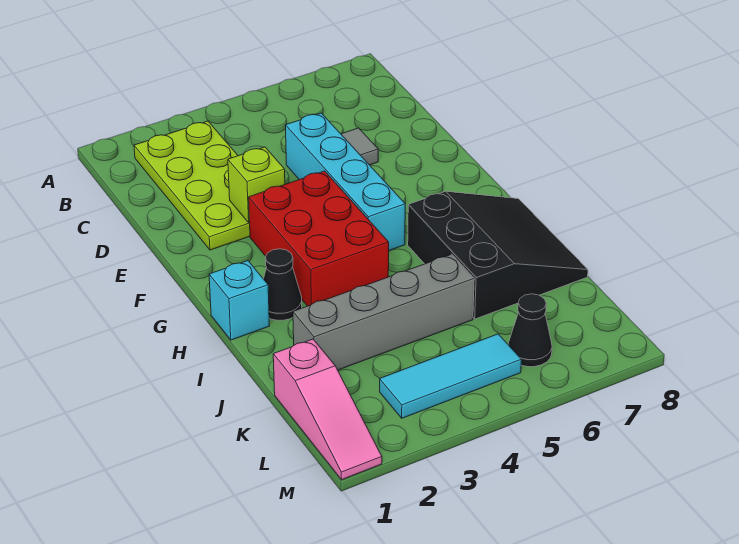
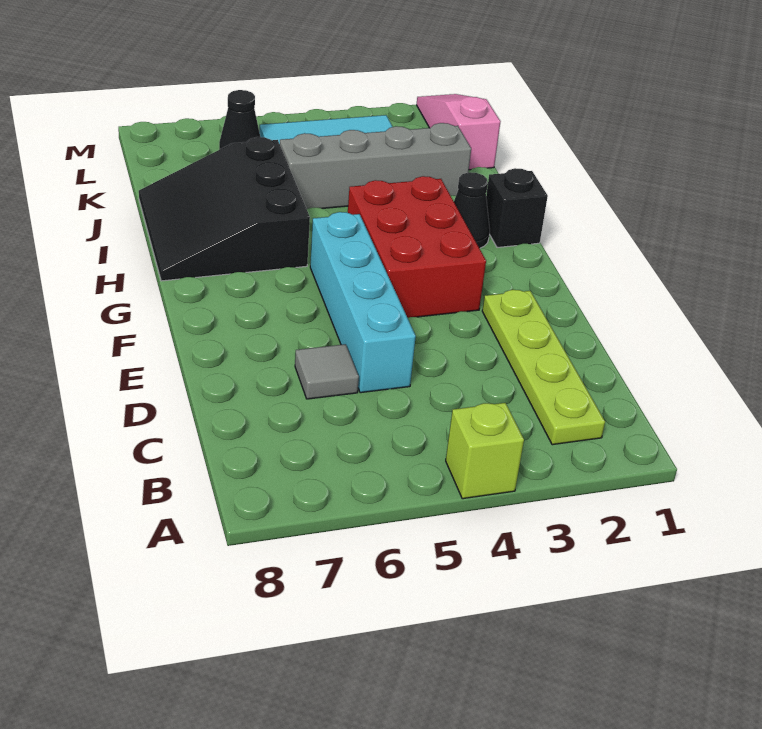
lime plate B2:E3 level 1 -> lime plate B2:E2 level 1
lime brick E3 level 2 -> lime brick A4 level 1
cyan brick H1 level 1 -> black brick H1 level 1

